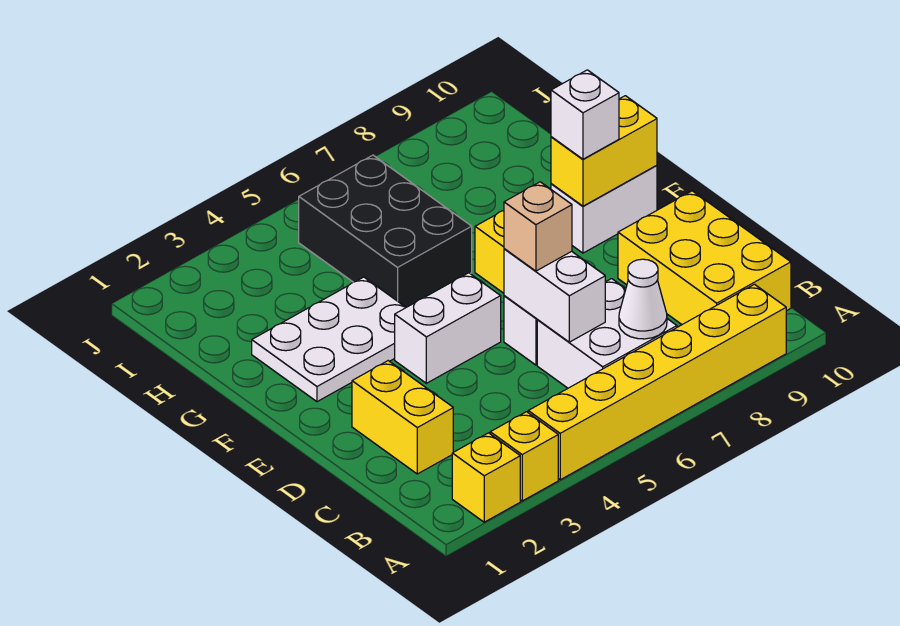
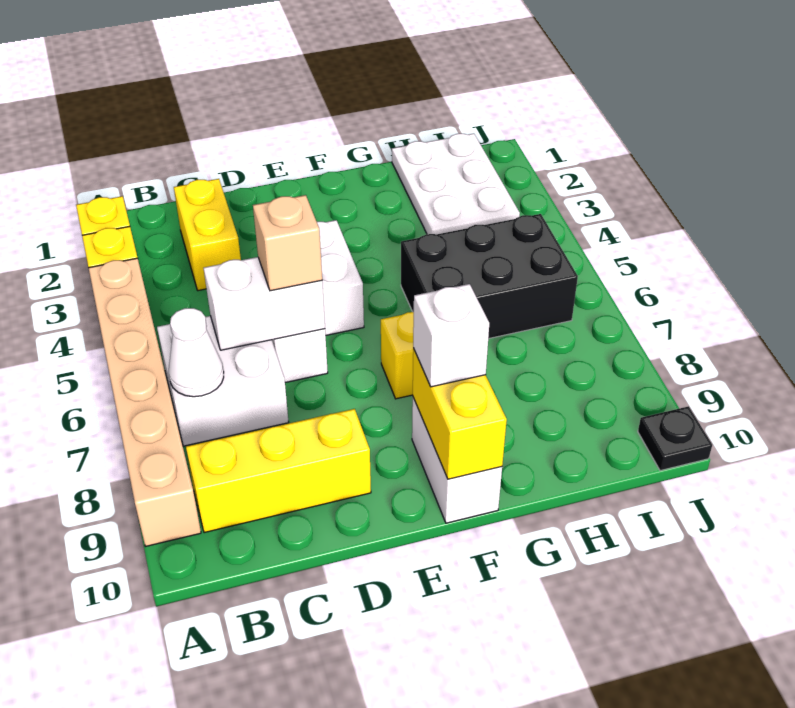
yellow brick A4:A9 level 1 -> tan brick A4:A9 level 1
yellow brick B9:D10 level 1 -> yellow brick B9:D9 level 1
yellow brick C2:D2 level 1 -> yellow brick C2:C3 level 1
white plate F2:G4 level 1 -> white plate H1:I3 level 1
none -> black plate J10 level 1

